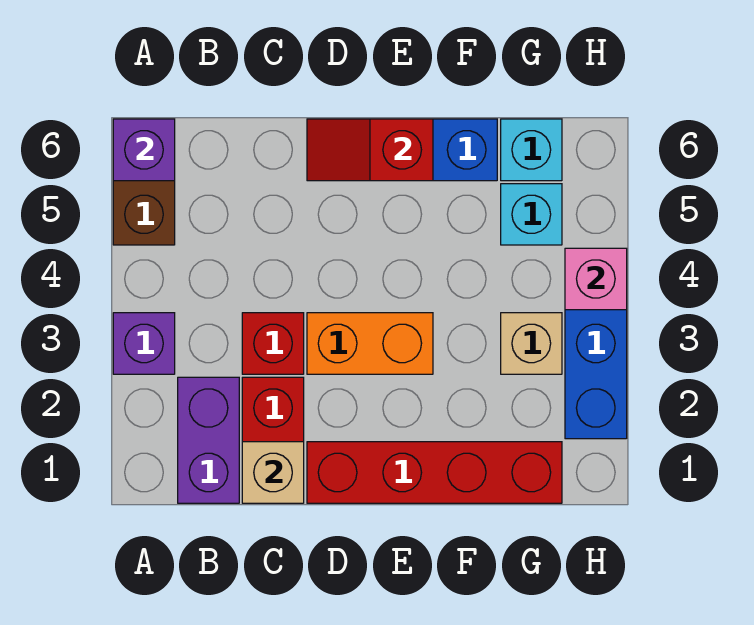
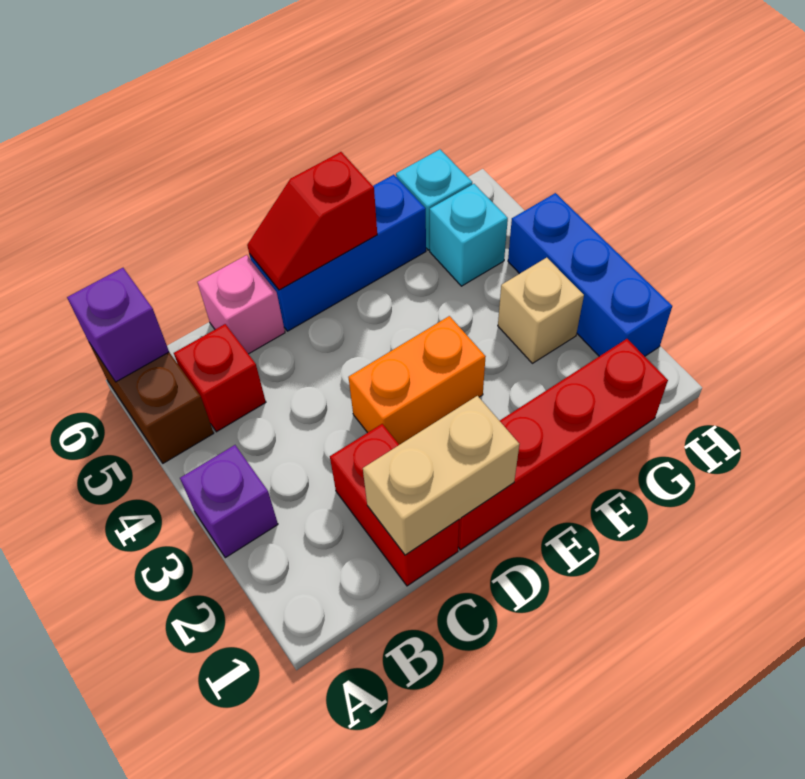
purple brick B1:B2 level 1 -> none
tan brick C1 level 2 -> tan brick C1:D1 level 2
red brick C3 level 1 -> red brick B5 level 1
pink brick H4 level 2 -> pink brick C6 level 1

